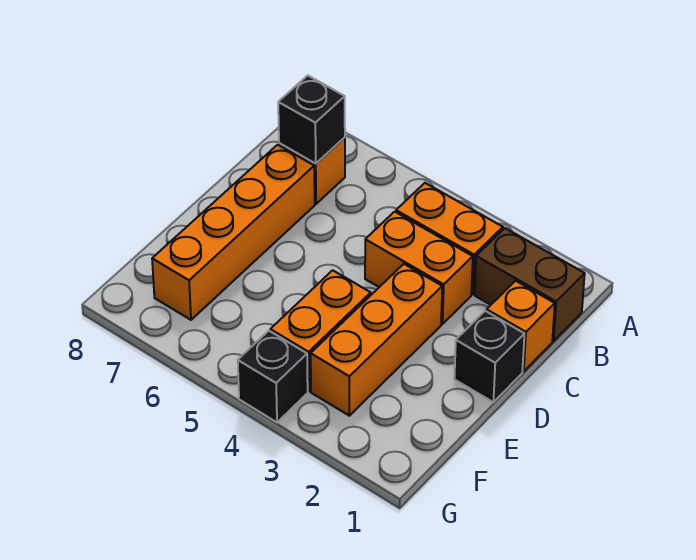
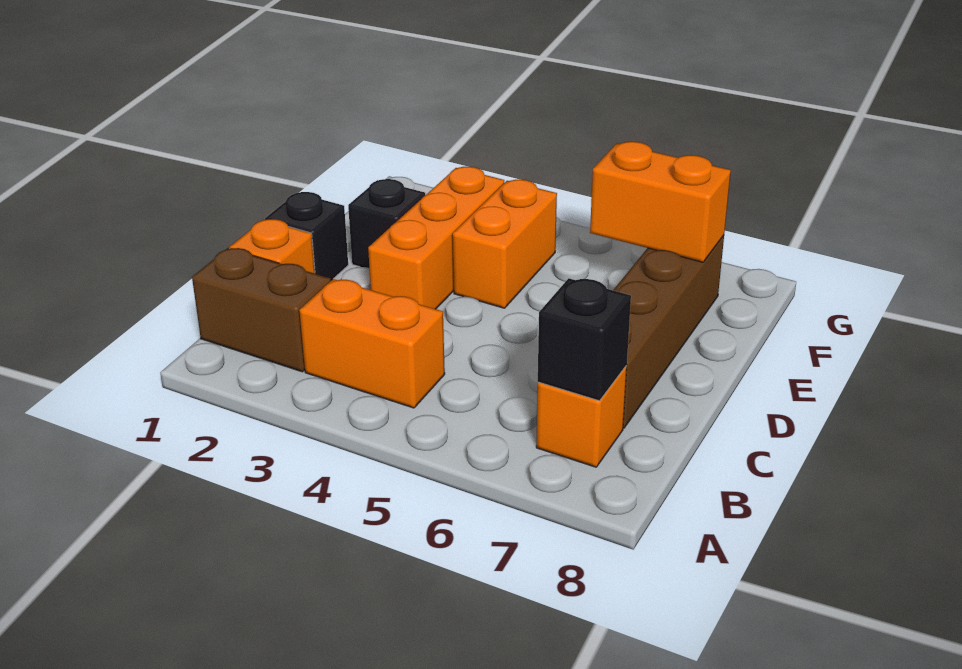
orange brick C3:C4 level 1 -> orange brick F6:F7 level 2
orange brick C7:F7 level 1 -> brown brick C7:F7 level 1
black brick G4 level 1 -> black brick E2 level 1

